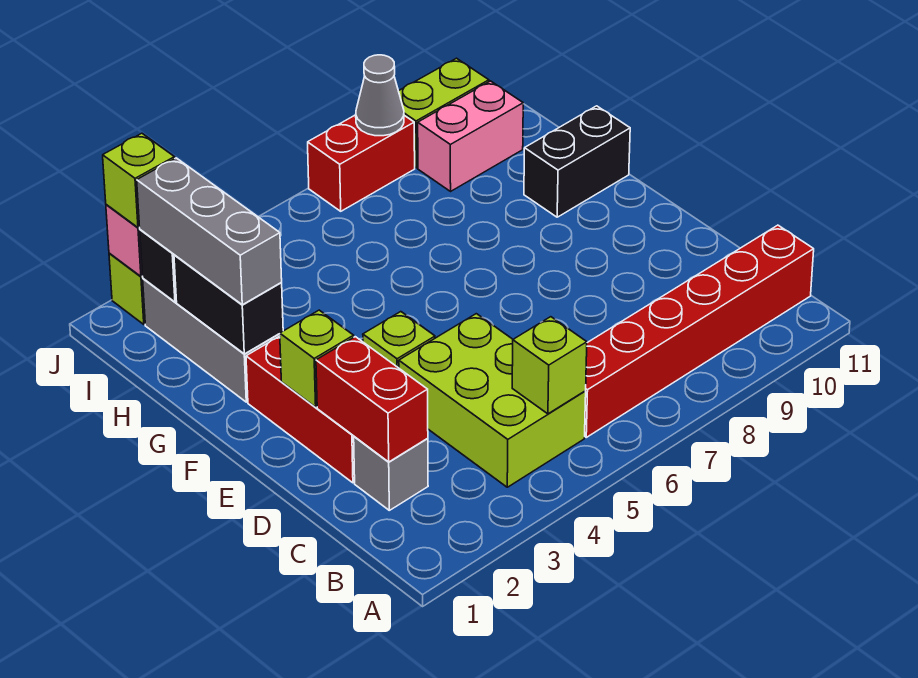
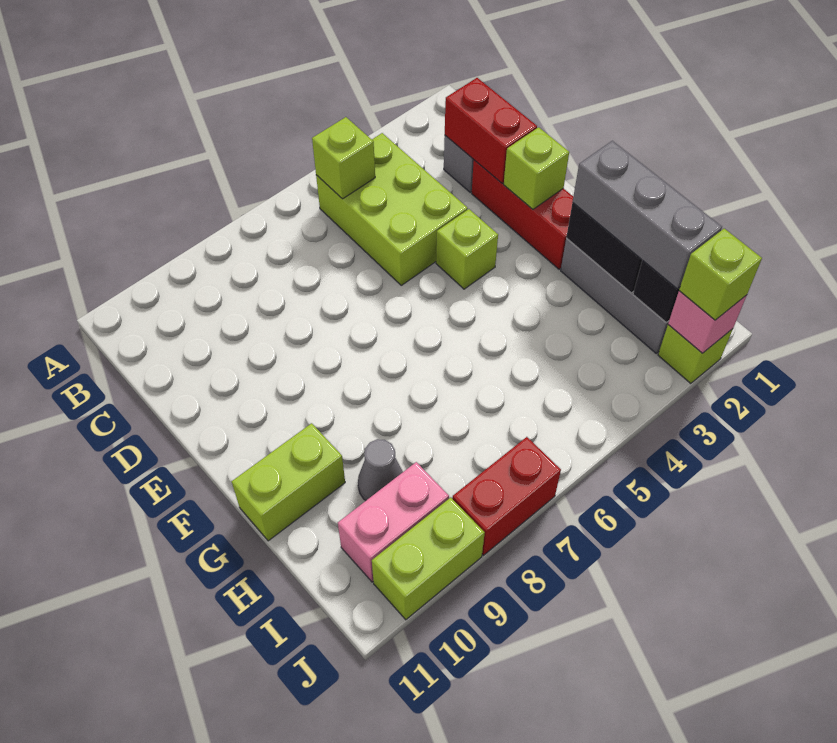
red brick B6:B11 level 1 -> none
black brick G10:G11 level 1 -> lime brick G10:G11 level 1
grey cone J8 level 2 -> grey cone H9 level 1

